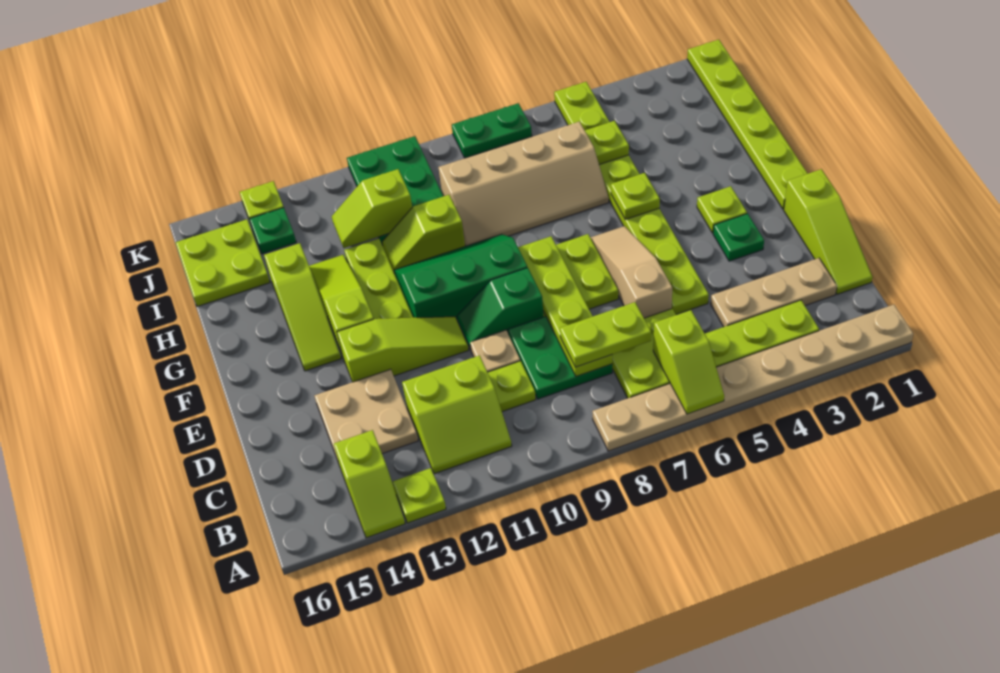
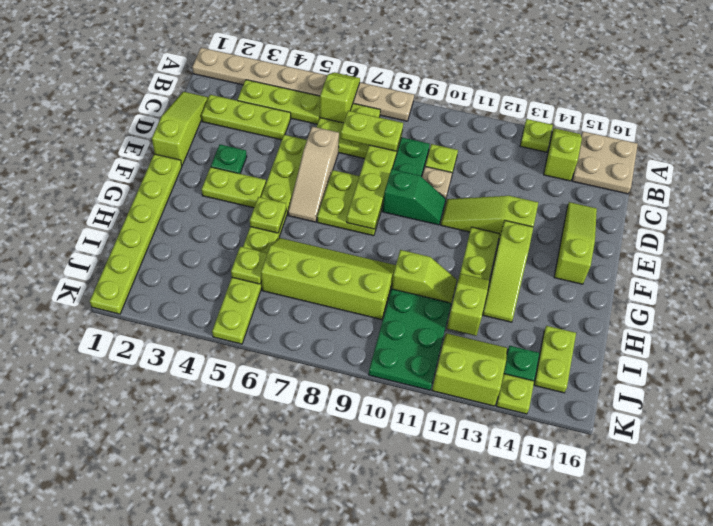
lime slope B11:C12 level 1 top C -> lime slope J12:K13 level 1 top K
tan plate C2:C4 level 1 -> lime plate C2:C4 level 1
tan plate C13:D14 level 1 -> tan plate A15:B16 level 1
lime plate F3 level 1 -> lime plate F3:F4 level 1
green slope F9:G11 level 1 top F -> none
lime slope F14:H14 level 1 top H -> lime slope D15:F15 level 1 top F
tan slope H6:I9 level 1 top I -> lime slope H6:I9 level 1 top I
lime slope I11:I12 level 2 top 11 -> lime slope H12:I12 level 2 top I
lime plate I15:J16 level 1 -> lime plate I15:J15 level 1
green plate K7:K8 level 1 -> none

